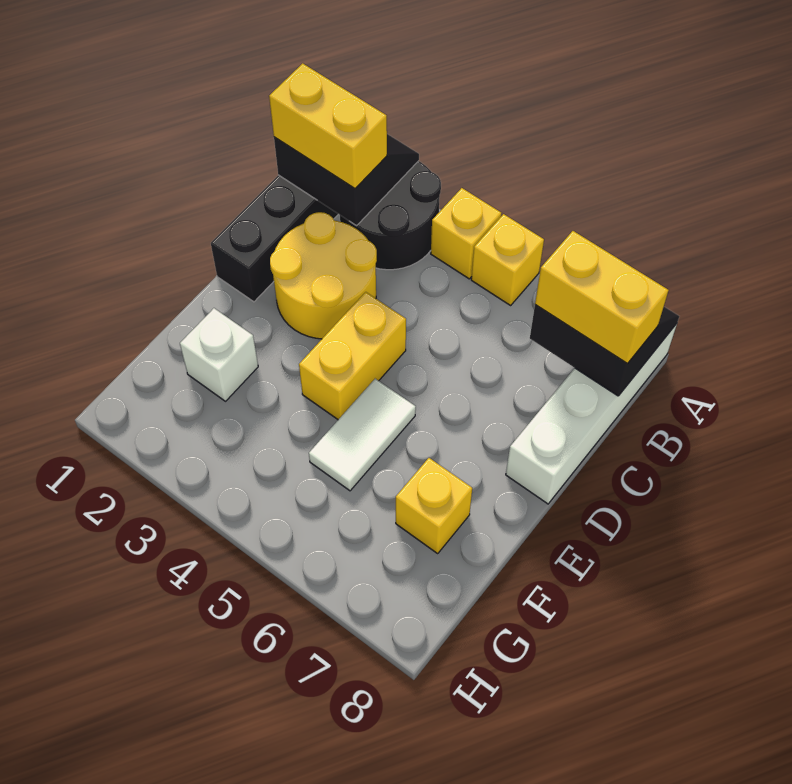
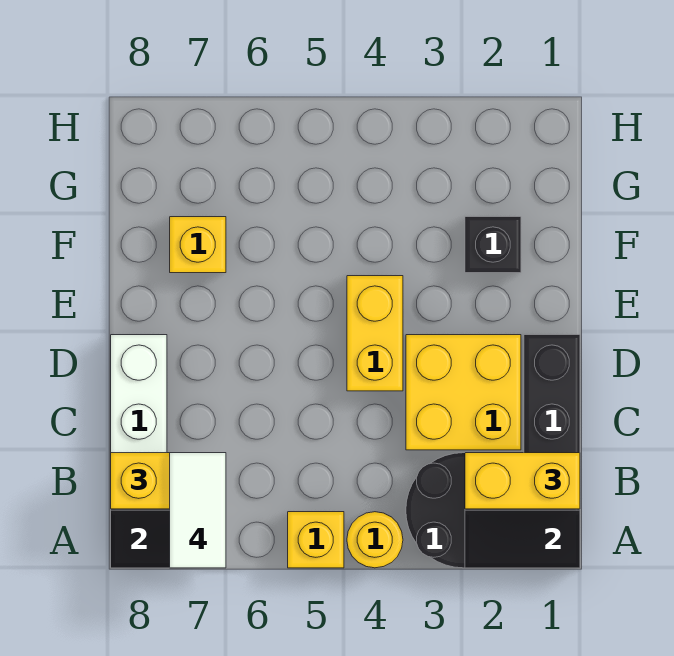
yellow brick A4 level 1 -> yellow round brick A4 level 1
yellow round brick C2:D3 level 1 -> yellow brick C2:D3 level 1
white tile E5:F5 level 1 -> white tile A7:B7 level 4
white brick F2 level 1 -> black brick F2 level 1

